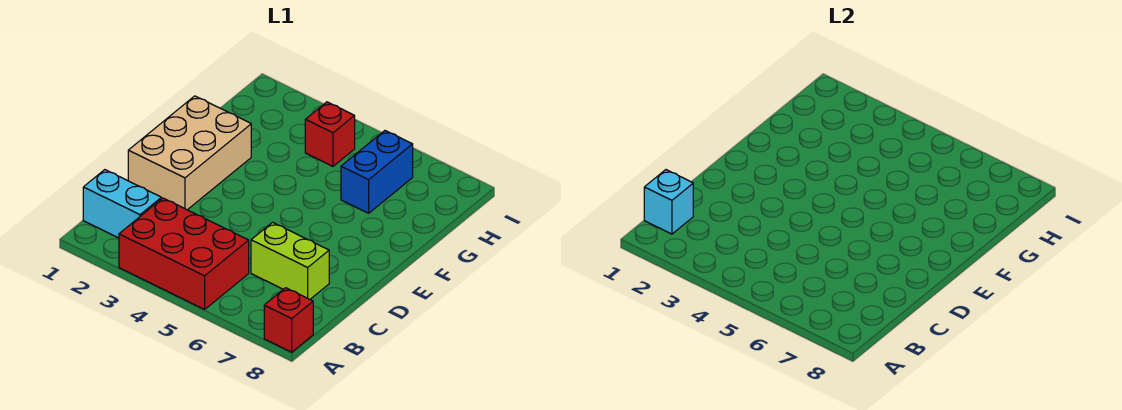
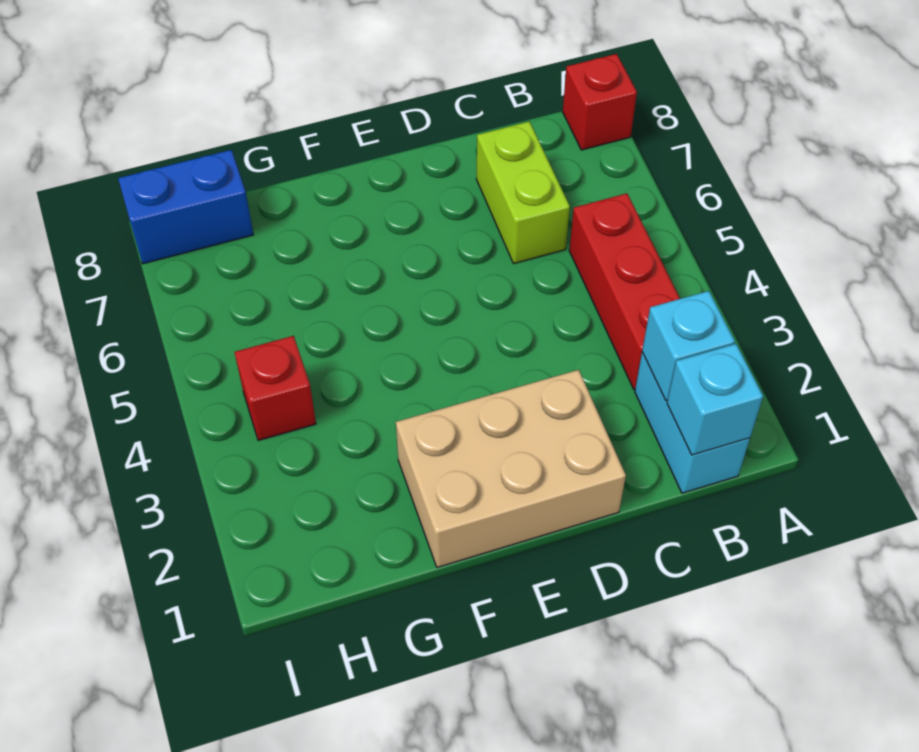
red brick A3:B5 level 1 -> red brick B3:B5 level 1
none -> cyan brick B2 level 2
blue brick G6:H6 level 1 -> blue brick H8:I8 level 1

